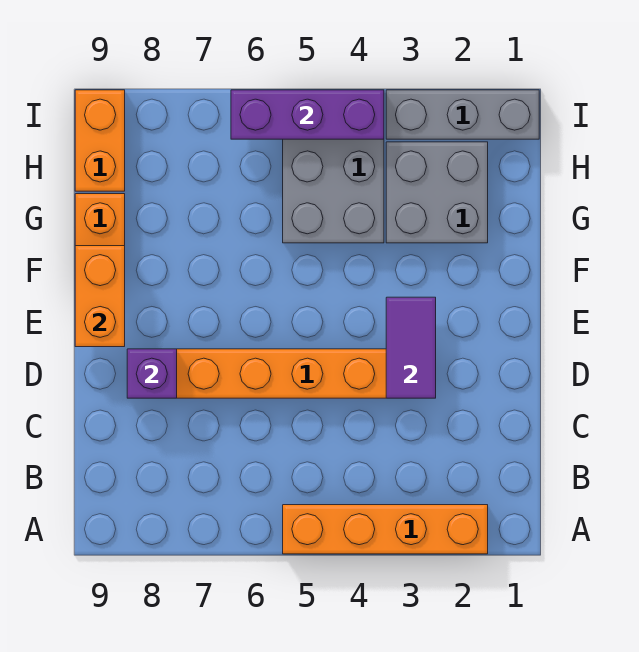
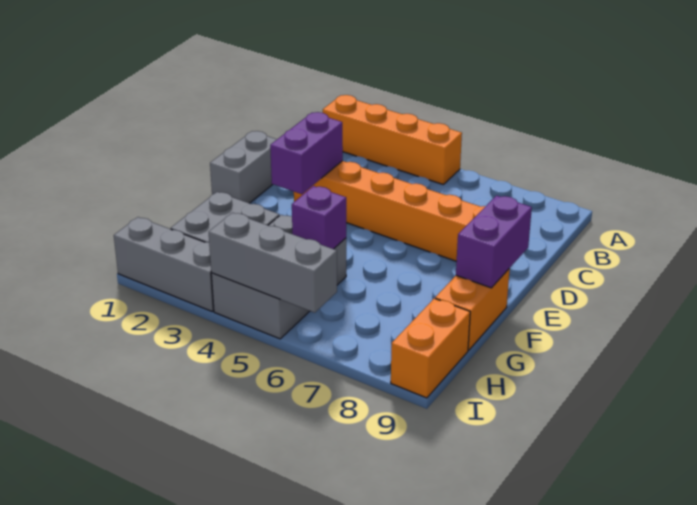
none -> grey brick D1:E1 level 1
purple tile D3:E3 level 2 -> purple brick D3:E3 level 2
purple brick D8 level 2 -> purple brick G5 level 2
orange brick E9:F9 level 2 -> purple brick E9:F9 level 2
purple brick I4:I6 level 2 -> grey brick I4:I6 level 2

